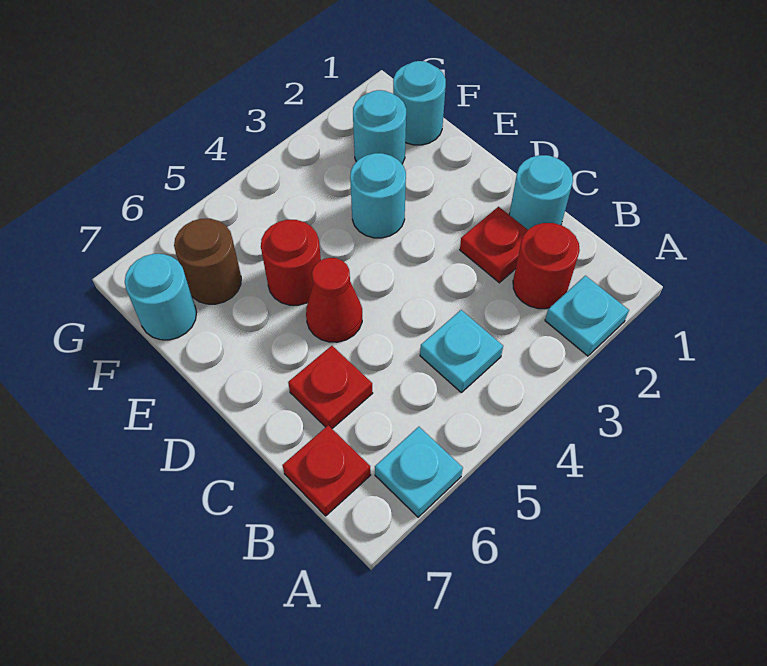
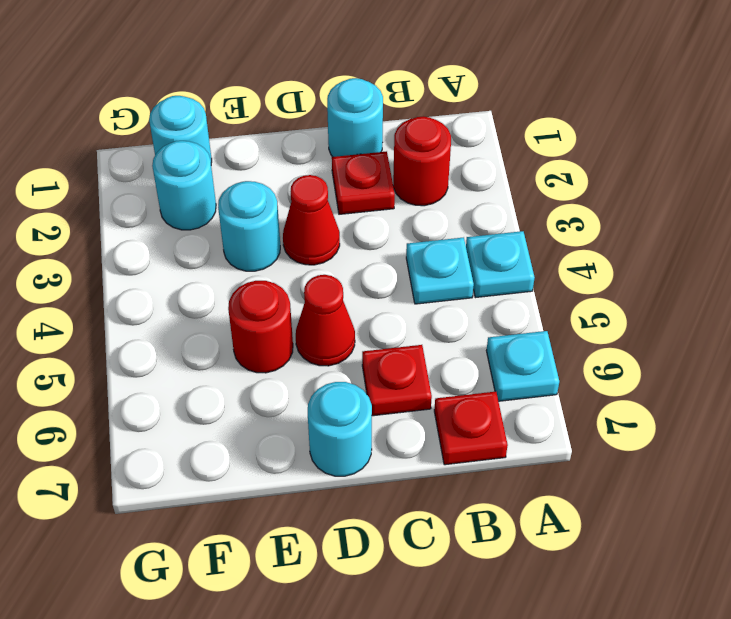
cyan plate A2 level 1 -> cyan plate A4 level 1
none -> red cone D3 level 1
brown round brick F6 level 1 -> none
cyan round brick F7 level 1 -> cyan round brick D7 level 1

